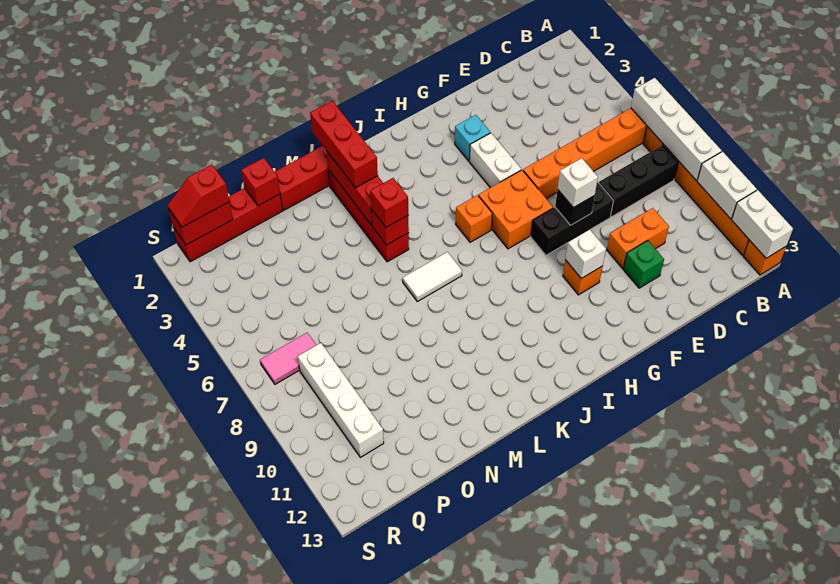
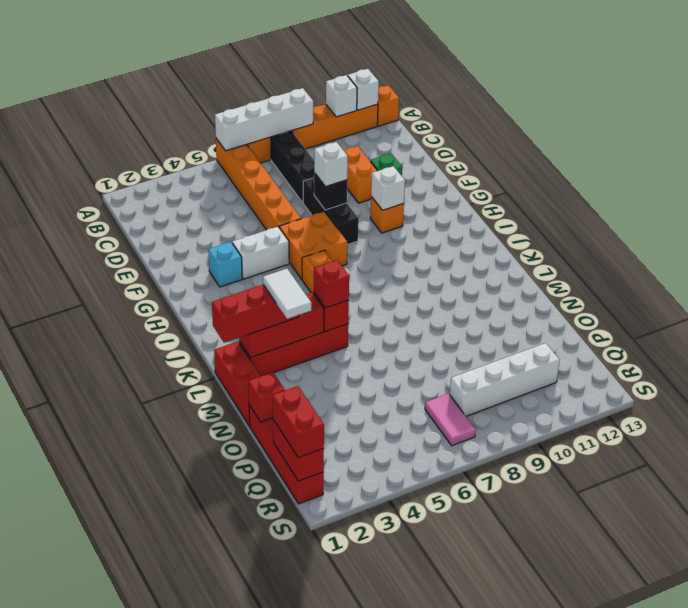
white brick A10:A11 level 2 -> white brick A11 level 2
white brick A12:A13 level 2 -> white brick A12 level 2
white tile K7:L7 level 1 -> white tile L3:M3 level 4
red slope Q1:R1 level 3 top Q -> red brick Q1:R1 level 3

